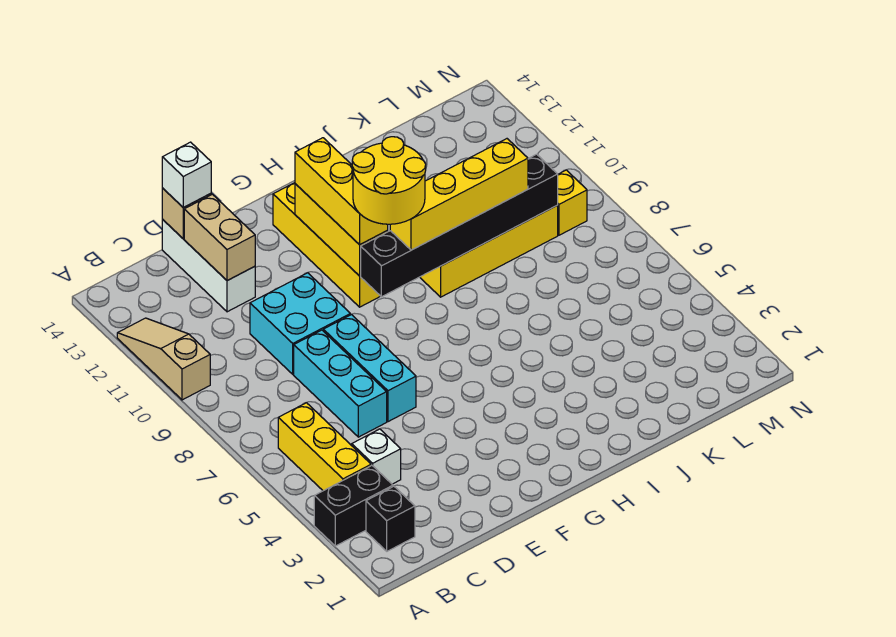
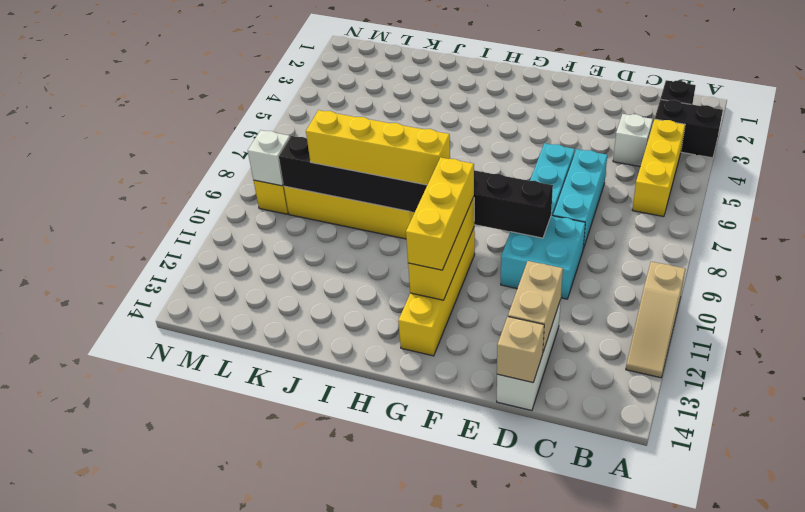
white brick D14 level 3 -> white brick M9 level 2
black brick G9:L9 level 2 -> black brick E9:L9 level 2
yellow round brick G9:H10 level 4 -> none

